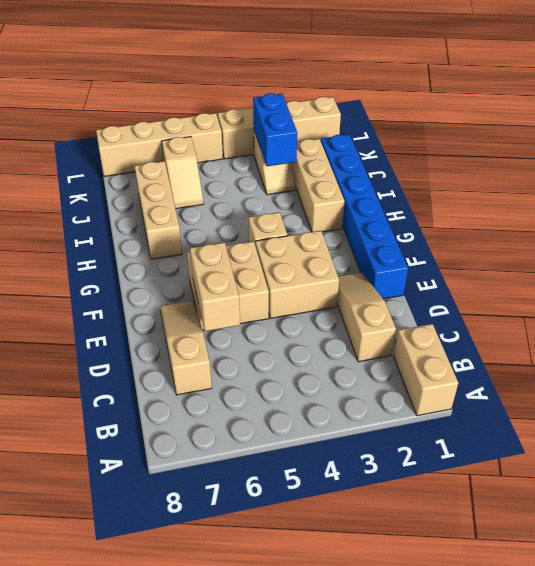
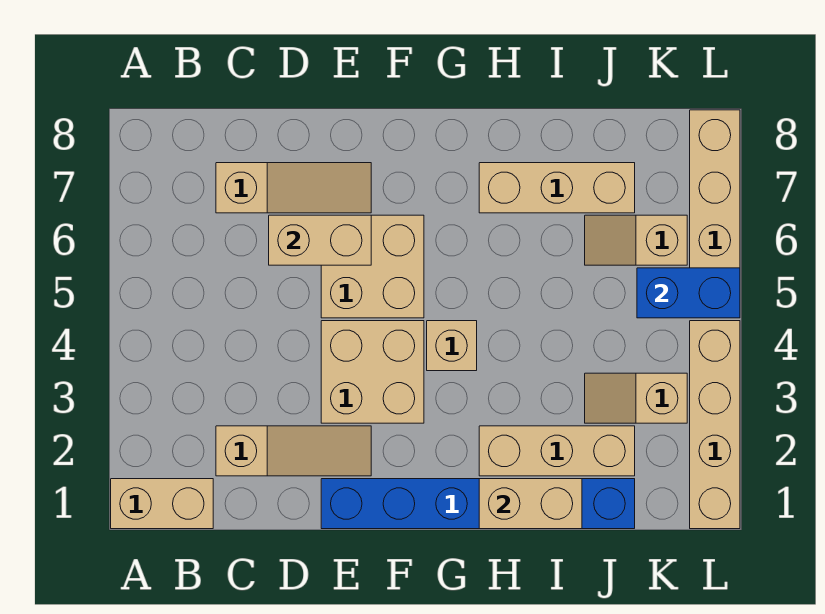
none -> tan brick H1:I1 level 2
blue brick J3:K3 level 2 -> blue brick K5:L5 level 2

